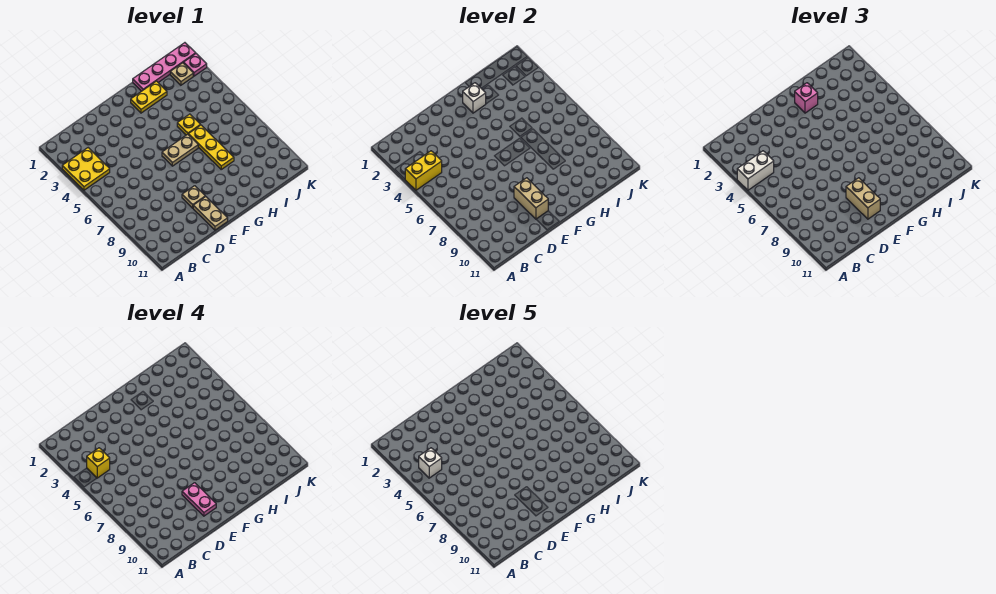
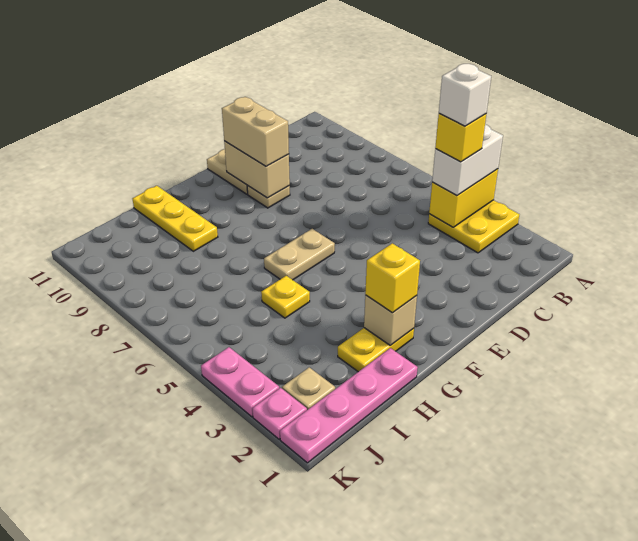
pink plate E9:E10 level 4 -> pink plate K3:K4 level 1
white brick G2 level 2 -> tan brick G2 level 2
pink brick G2 level 3 -> yellow brick G2 level 3
yellow plate H6:H8 level 1 -> yellow plate H9:H11 level 1

